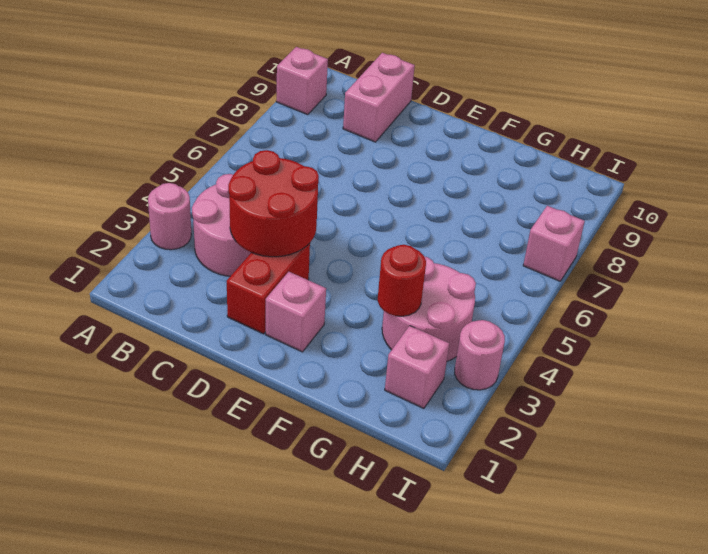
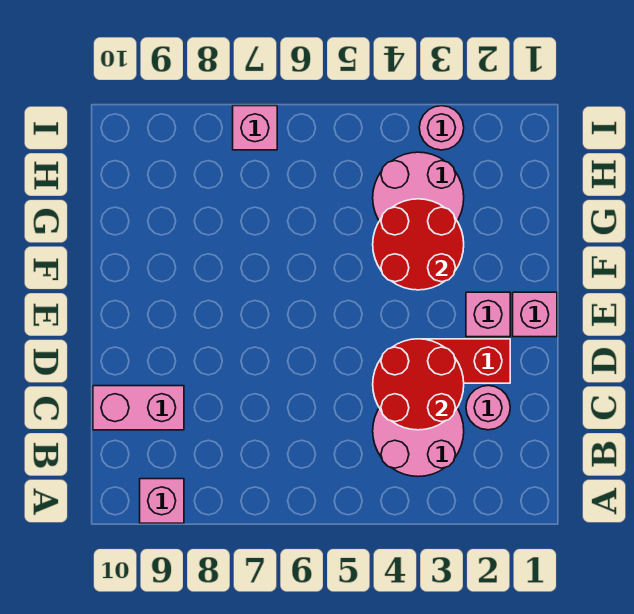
pink round brick A3 level 1 -> pink round brick C2 level 1
red round brick G3 level 2 -> red round brick F3:G4 level 2
pink brick H2 level 1 -> pink brick E1 level 1

